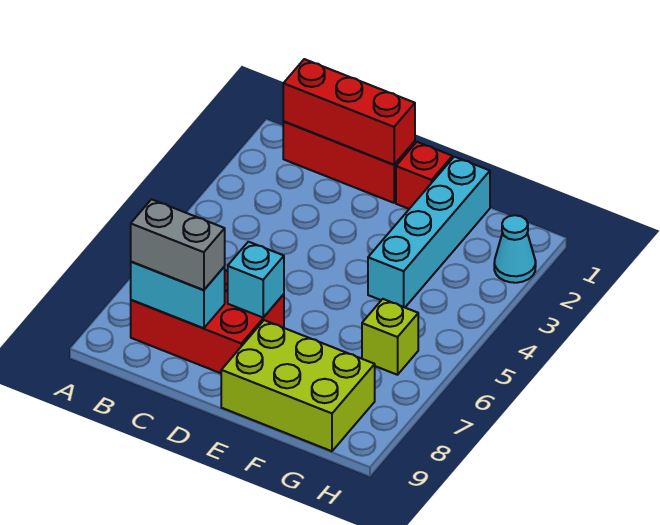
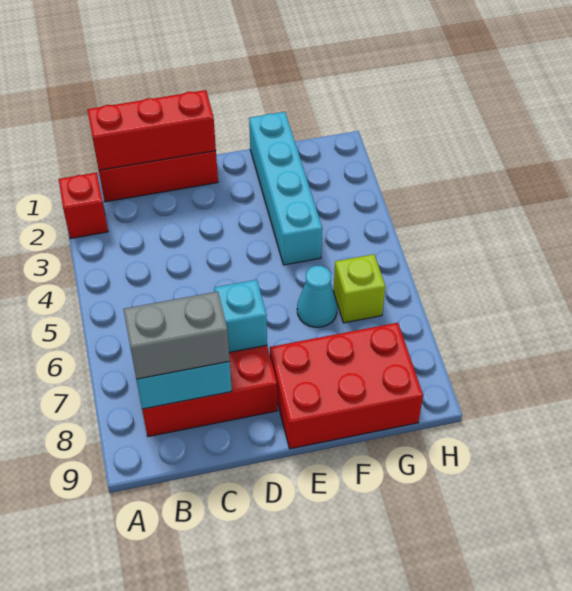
red brick E1 level 1 -> red brick A2 level 1
lime brick E8:G9 level 1 -> red brick E8:G9 level 1
cyan cone H2 level 1 -> cyan cone F6 level 1

